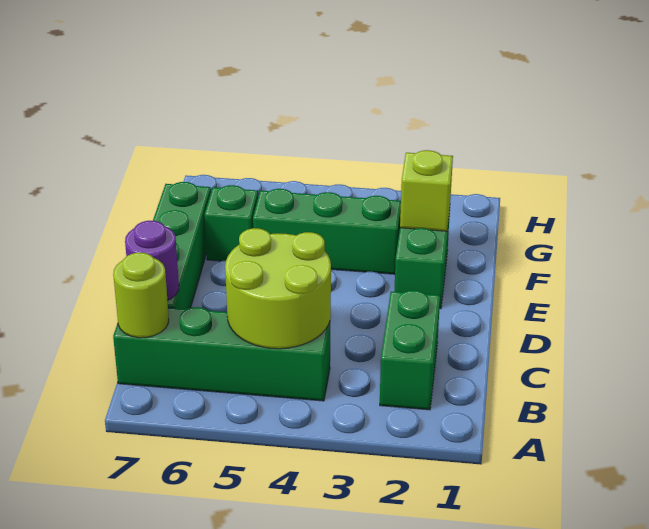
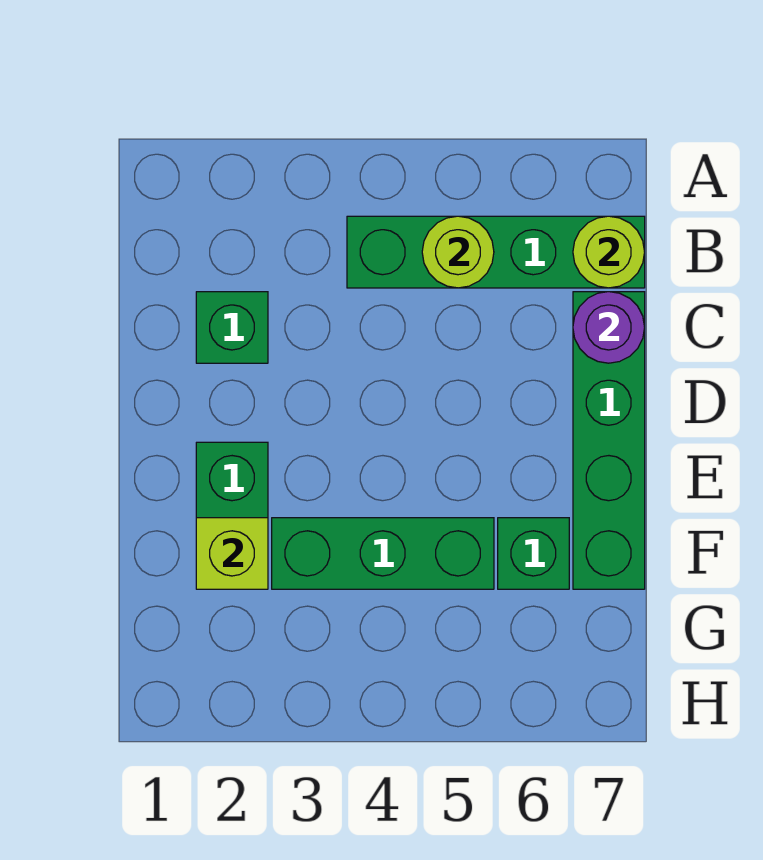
green brick B2:C2 level 1 -> green brick C2 level 1
lime round brick B4:C5 level 2 -> lime round brick B5 level 2

